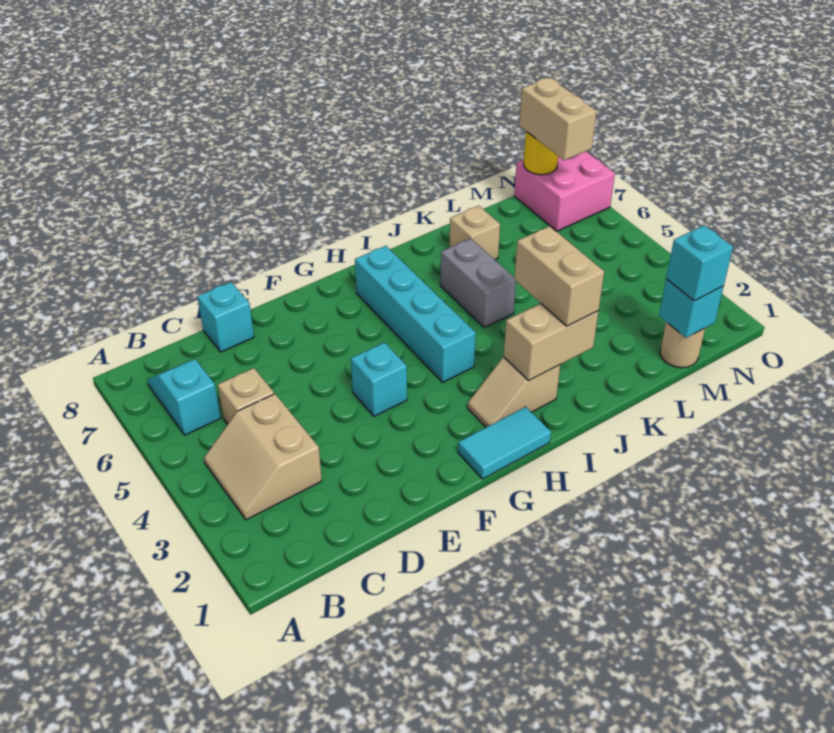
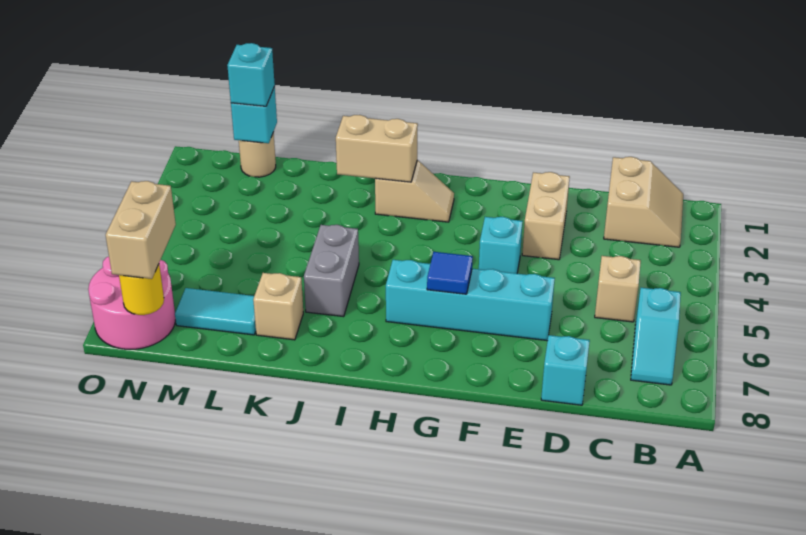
tan slope B3:C4 level 1 top C -> tan slope B1:C2 level 1 top C
cyan tile G1:H1 level 1 -> cyan tile L7:M7 level 1
none -> blue tile G6 level 2
cyan brick H4:H7 level 1 -> cyan brick E6:H6 level 1
tan brick J2:J3 level 3 -> tan brick E2:E3 level 1
pink brick N7:O8 level 1 -> pink round brick N7:O8 level 1

